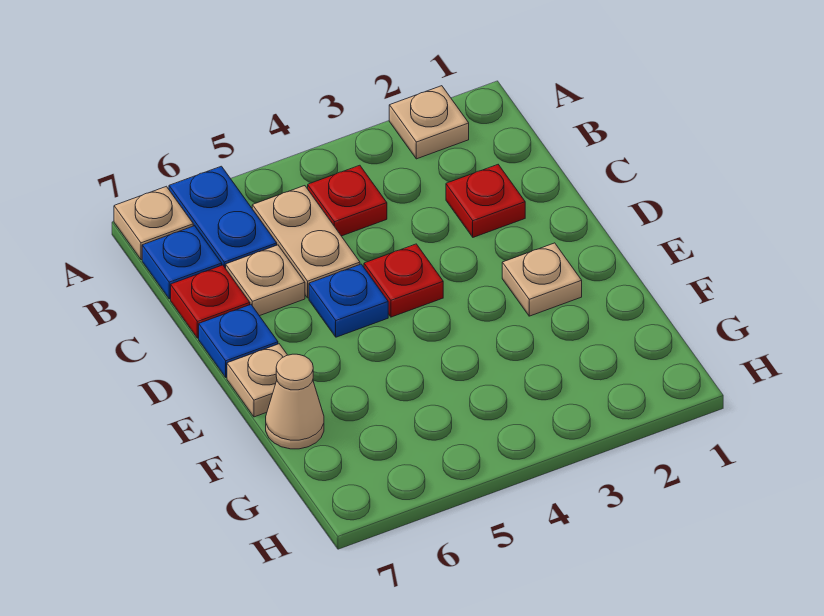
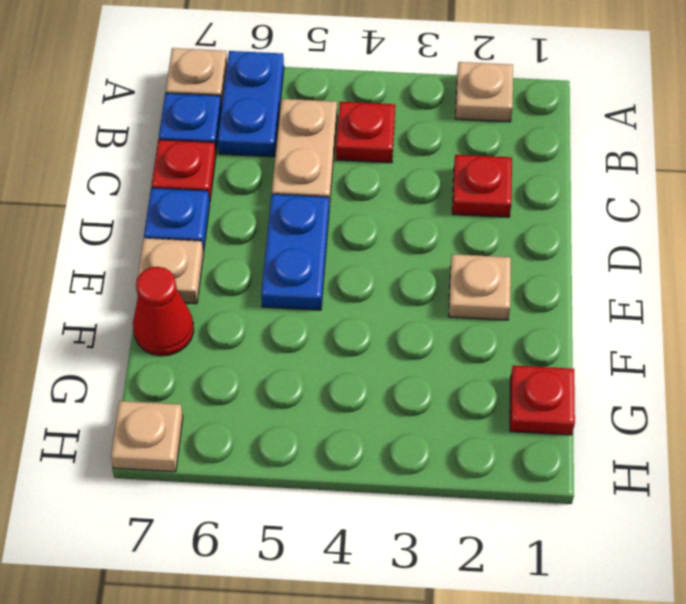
tan plate C6 level 1 -> tan plate H7 level 1
red plate D4 level 1 -> red plate G1 level 1
blue plate D5 level 1 -> blue plate D5:E5 level 1
tan cone F7 level 1 -> red cone F7 level 1

